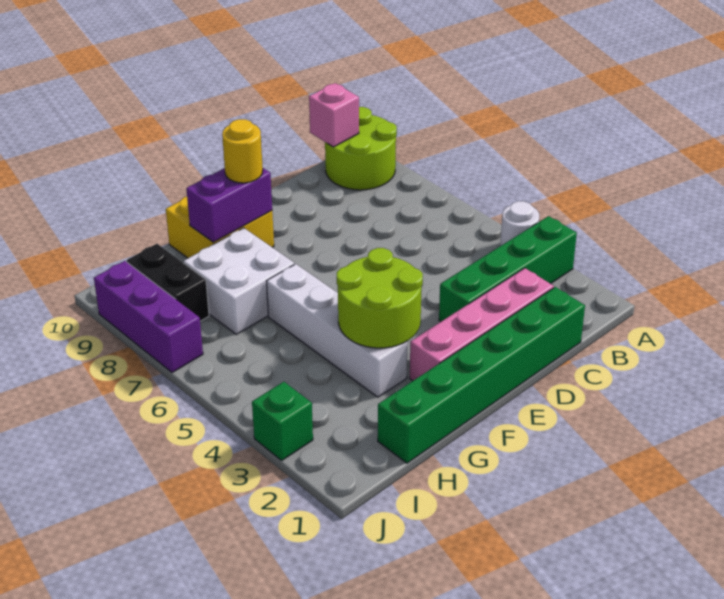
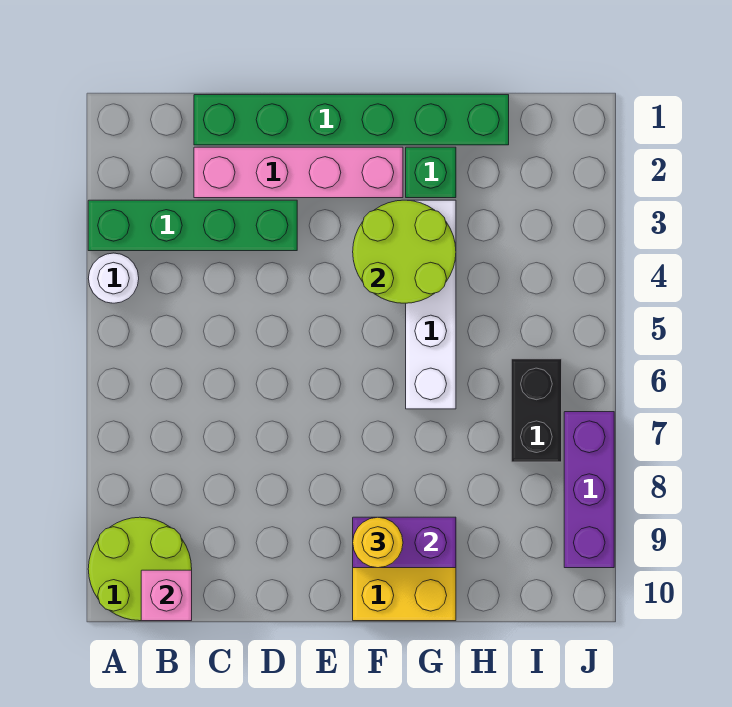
white brick G7:H8 level 1 -> none
black brick I8:I9 level 1 -> black brick I6:I7 level 1
green brick J3 level 1 -> green brick G2 level 1

